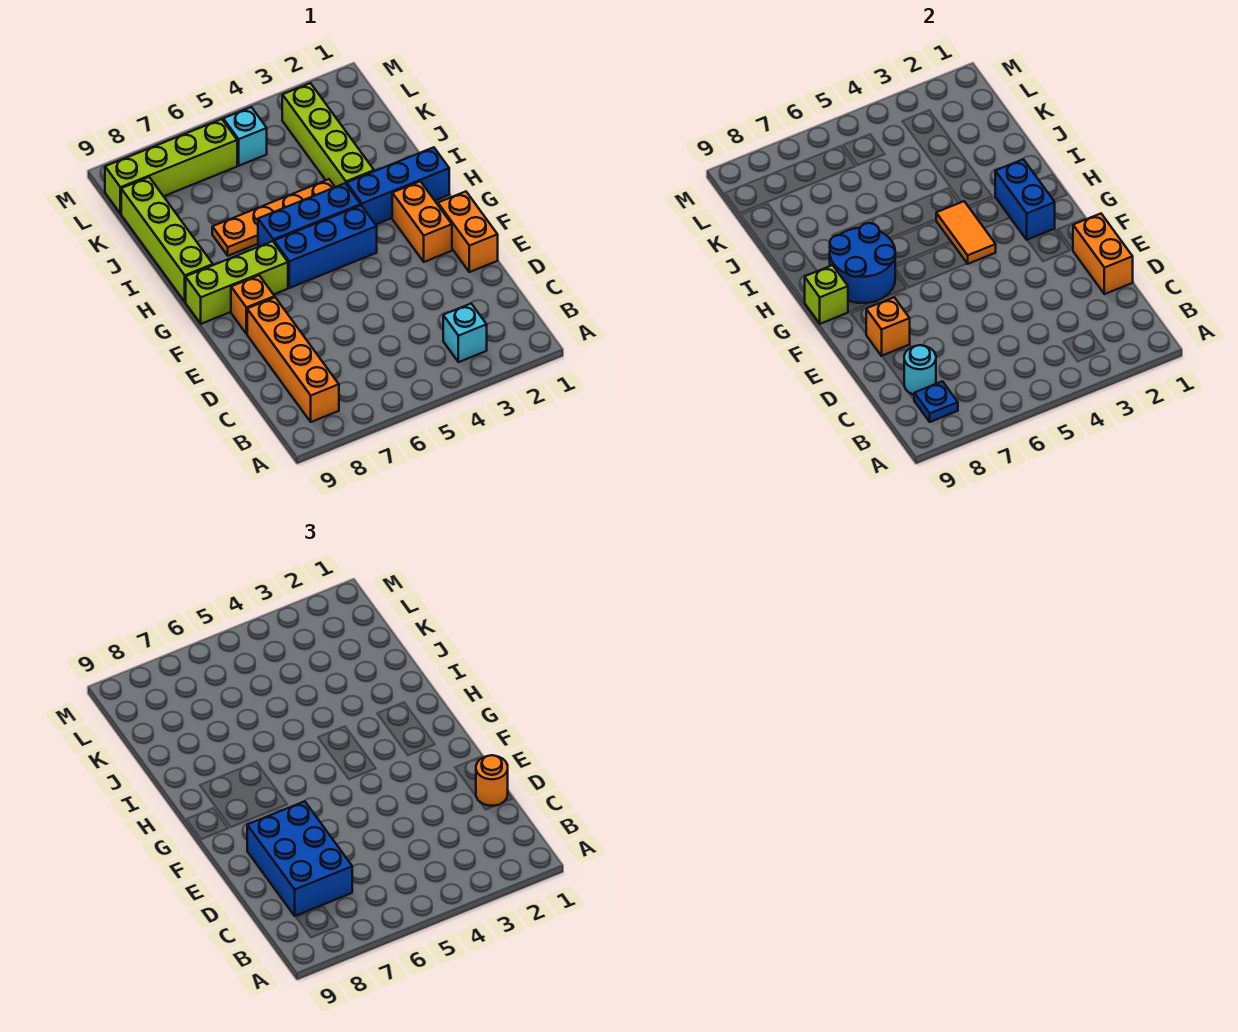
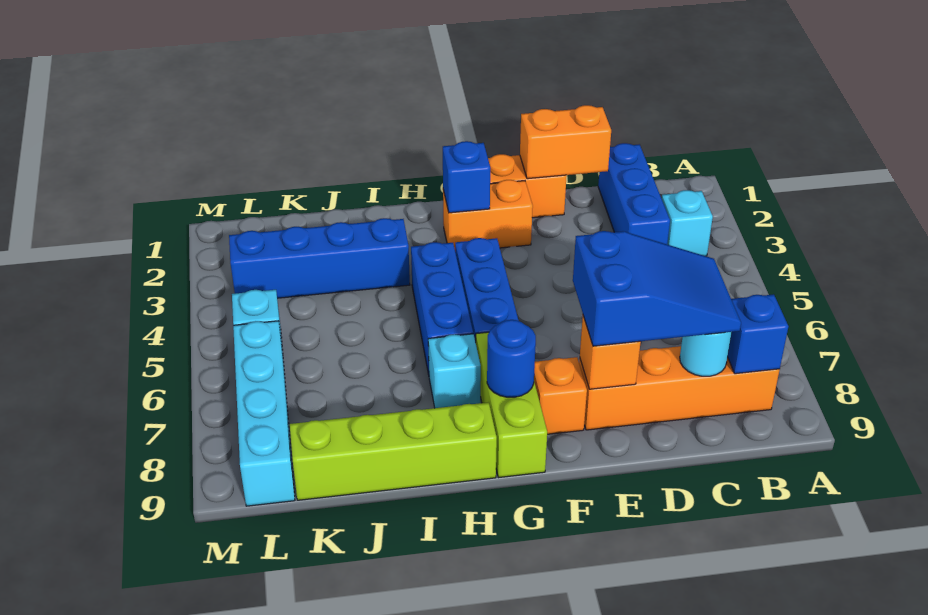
blue plate B8 level 2 -> blue brick B8 level 2
blue brick C7:E8 level 3 -> blue slope C7:E8 level 3 top E
orange round brick D1 level 3 -> none
blue brick G2:H2 level 2 -> blue brick G2 level 2
orange tile G4:H4 level 2 -> none
blue round brick G7:H8 level 2 -> blue round brick G8 level 2
lime brick G9 level 2 -> none
blue brick H1:H3 level 1 -> blue brick C1:C3 level 1
none -> cyan brick H7 level 1
lime brick I3:L3 level 1 -> blue brick I3:L3 level 1
orange plate I4:I7 level 1 -> none
lime brick L6:L9 level 1 -> cyan brick L6:L9 level 1

